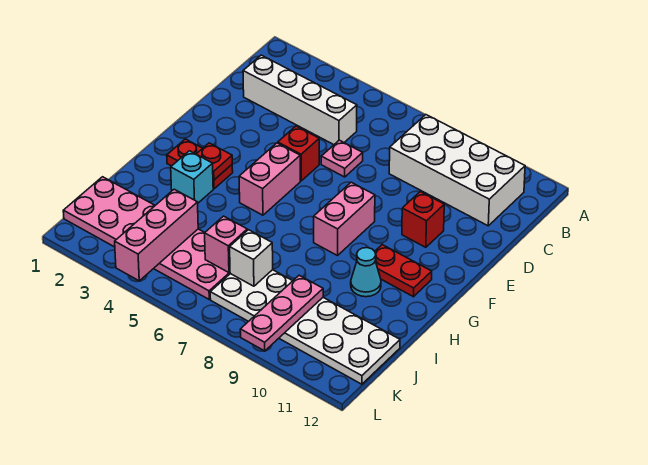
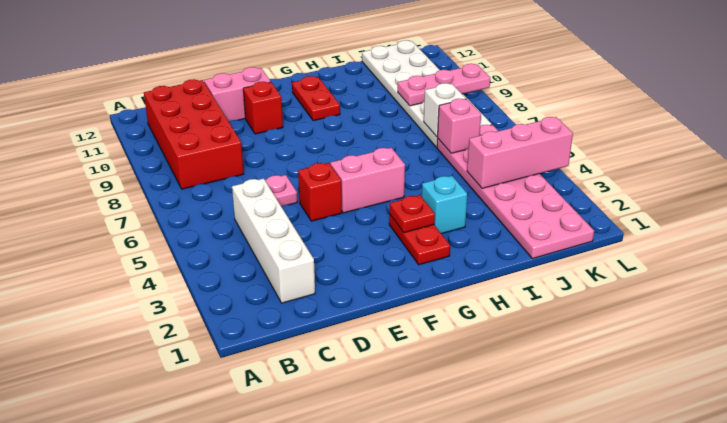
white brick B8:C11 level 1 -> red brick B8:C11 level 1
pink brick F8:G8 level 1 -> pink brick D11:E11 level 1
cyan cone H10 level 1 -> none

